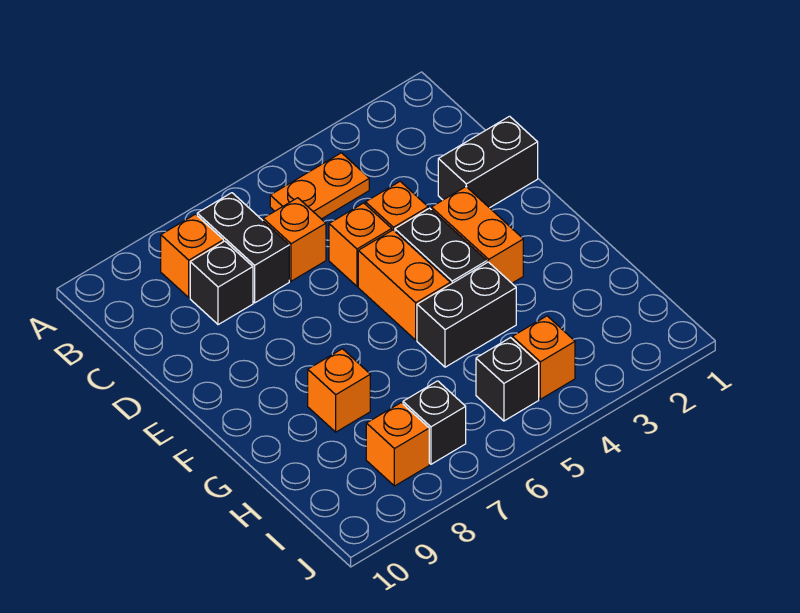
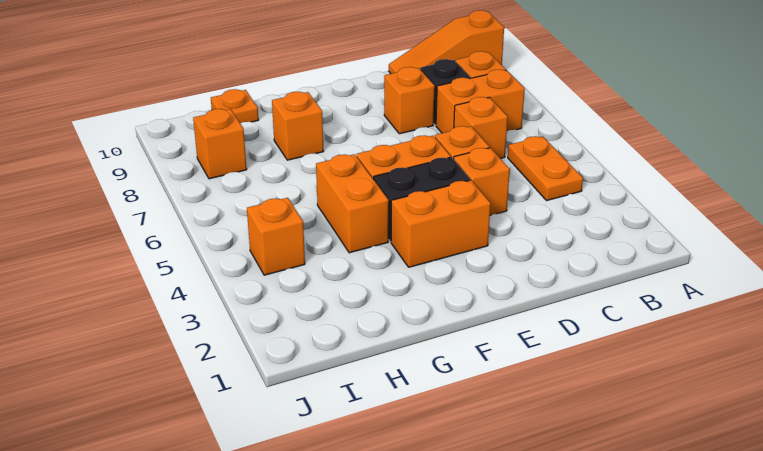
none -> orange slope A10:C10 level 1 top A
black brick B7:C7 level 1 -> orange brick B7:C7 level 1
black brick D1:D2 level 1 -> none
none -> orange brick D8 level 1
black brick G4:G5 level 1 -> orange brick G4:G5 level 1
none -> orange plate H10 level 1
black brick I5 level 1 -> none
black brick I7 level 1 -> none

